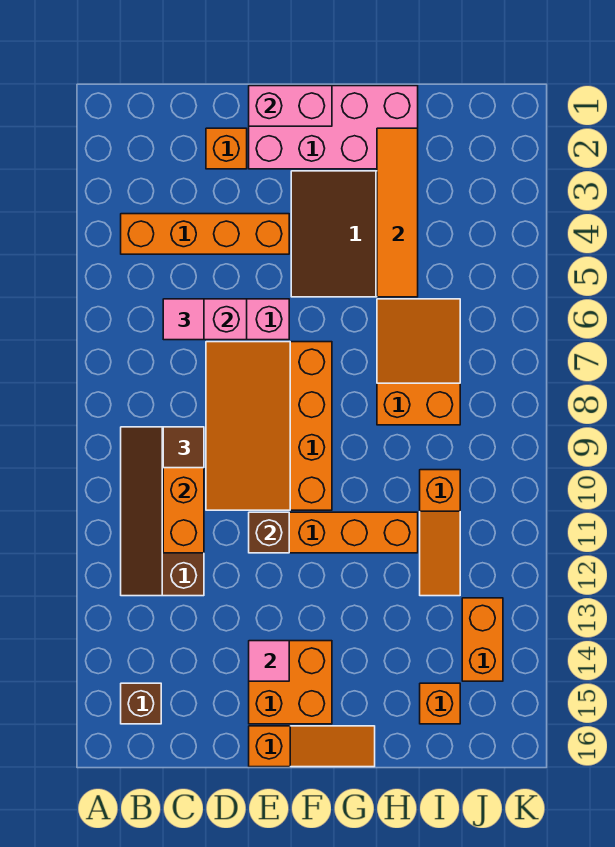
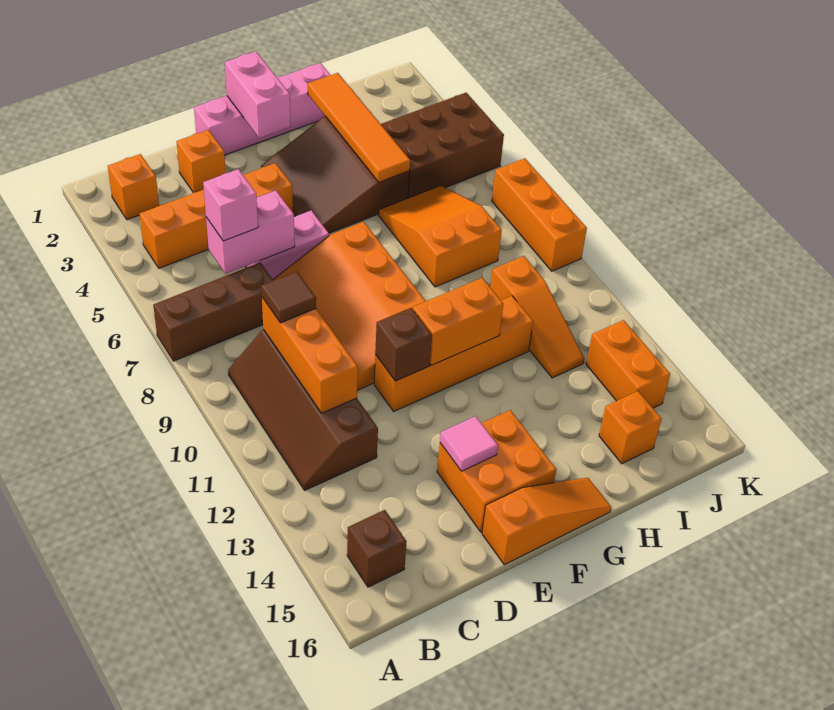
none -> brown brick A7:C7 level 1
none -> orange brick B2 level 1
pink tile C6 level 3 -> pink brick C6 level 3
pink brick E1:H2 level 1 -> pink brick E1:H1 level 1
pink brick E1:F1 level 2 -> pink brick F1:F2 level 2
none -> orange brick F11:G11 level 2
none -> brown brick I4:K5 level 1
none -> orange brick K7:K9 level 1

